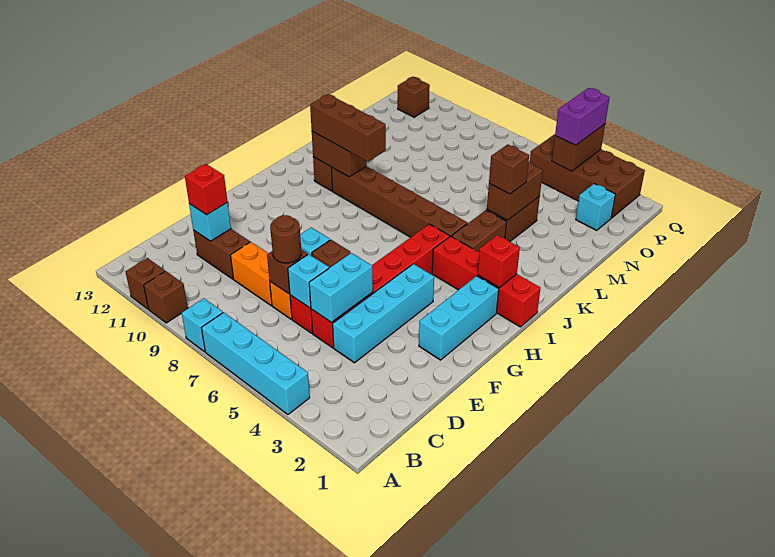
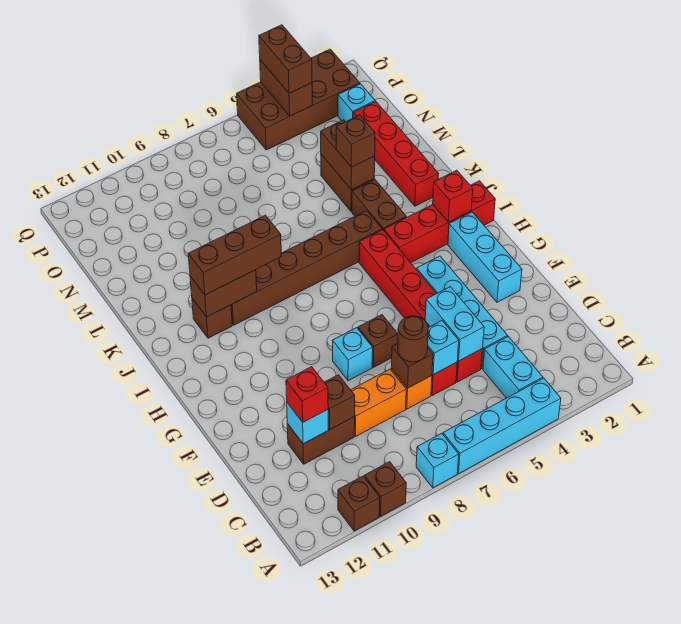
none -> cyan brick B4:C4 level 1
none -> red brick K2:N2 level 1
purple brick P4:Q4 level 3 -> brown brick P4:Q4 level 3
brown brick P12 level 1 -> brown brick D10 level 2

